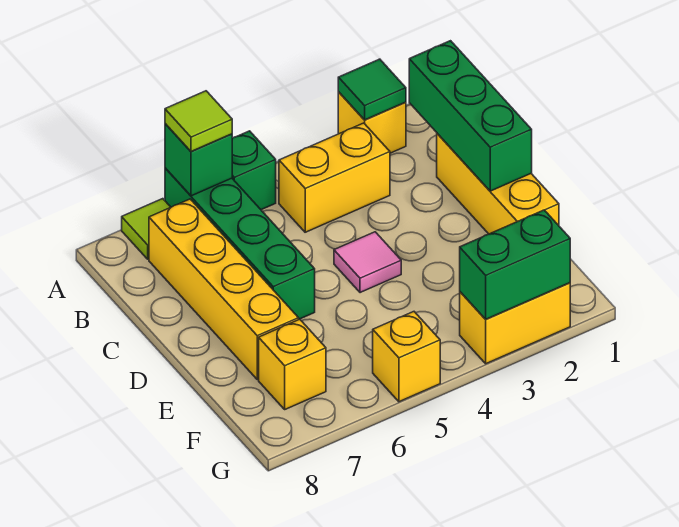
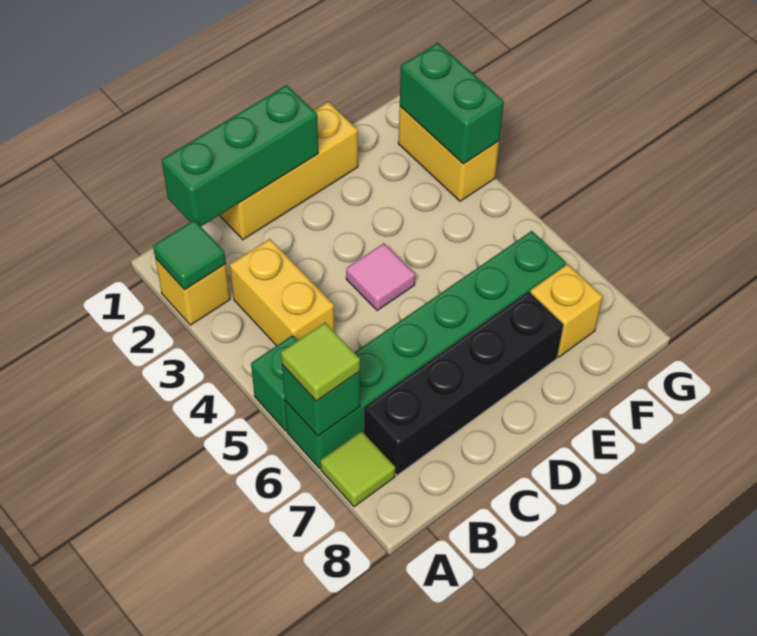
green brick A6:D6 level 1 -> green brick A6:F6 level 1
yellow brick B7:E7 level 1 -> black brick B7:E7 level 1
yellow brick G5 level 1 -> none

